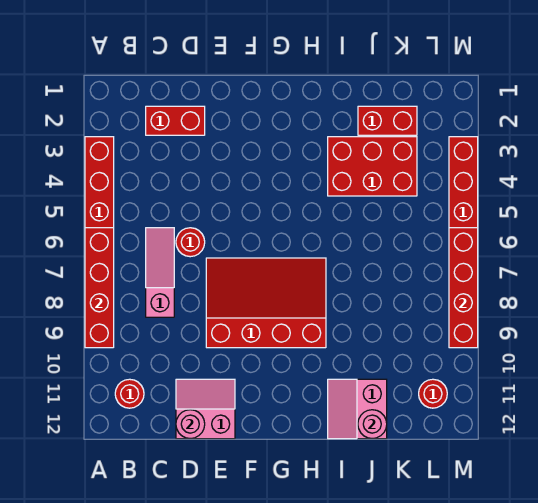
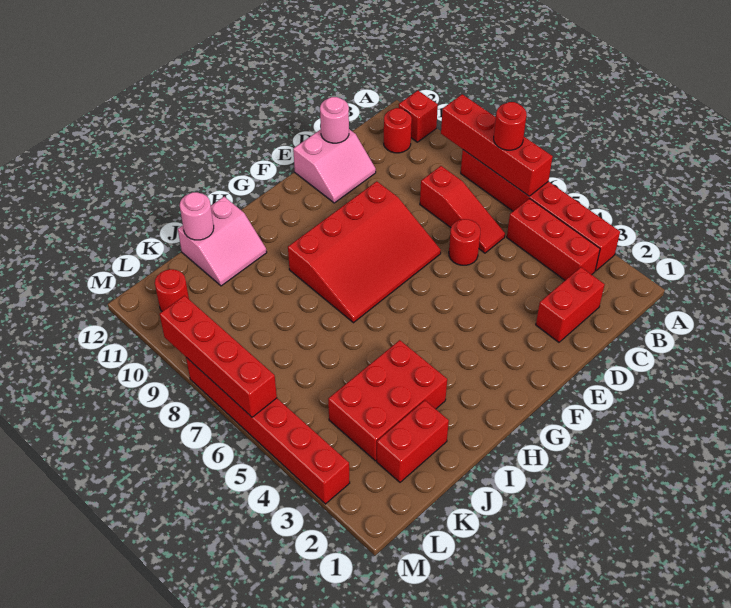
none -> red round brick A7 level 3
none -> red brick A11 level 1
none -> red brick B3:B5 level 1
pink slope C6:C8 level 1 top 8 -> red slope C6:C8 level 1 top 8
pink slope I11:J12 level 1 top J -> pink slope I11:J12 level 1 top 12

